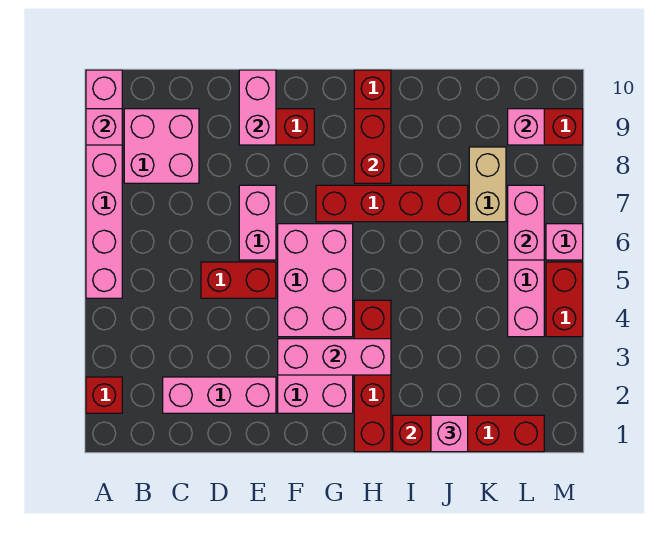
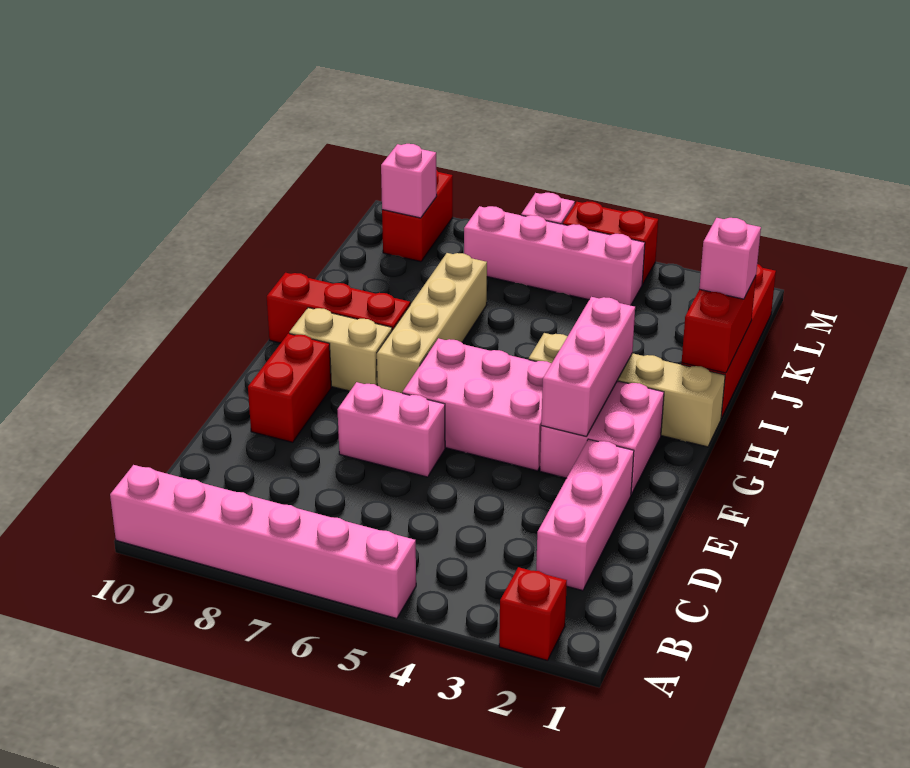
pink brick A9 level 2 -> none
pink brick B8:C9 level 1 -> none
red brick D5:E5 level 1 -> none
pink brick E9:E10 level 2 -> none
red brick G7:J7 level 1 -> tan brick G7:J7 level 1
red brick H1:H4 level 1 -> tan brick H1:H4 level 1
red brick H8:H9 level 2 -> none
tan brick K7:K8 level 1 -> tan brick G8:G9 level 1
pink brick L6:L7 level 2 -> none

